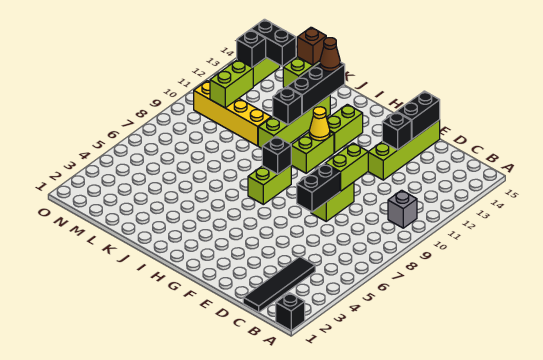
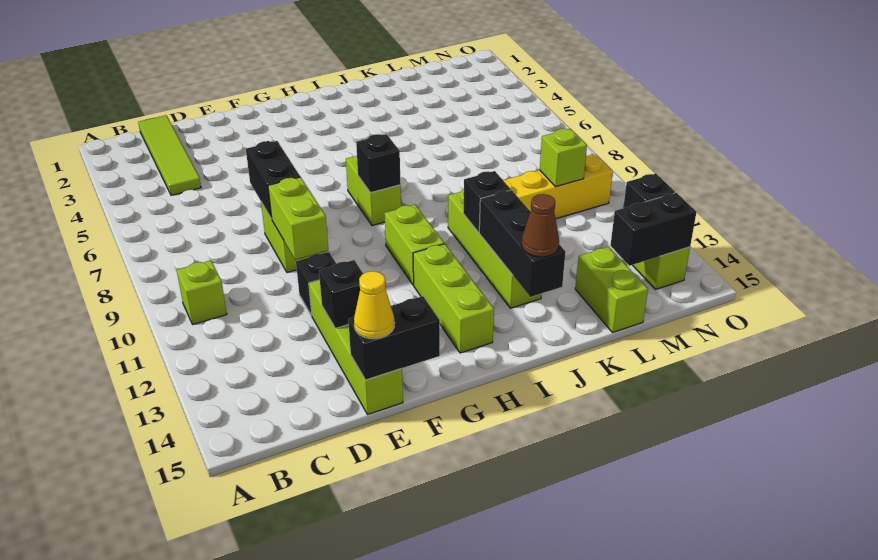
black brick A1 level 1 -> black brick E11 level 1
grey brick B10 level 1 -> lime brick B10 level 1
black tile C1:C4 level 1 -> lime tile C1:C4 level 1
black brick E14:E15 level 2 -> black brick E15:F15 level 2
yellow cone H11 level 2 -> yellow cone E15 level 3
lime brick H12:H13 level 1 -> lime brick H12:H14 level 1
brown brick L15 level 2 -> none
lime brick M10:M11 level 2 -> lime brick M10 level 2

